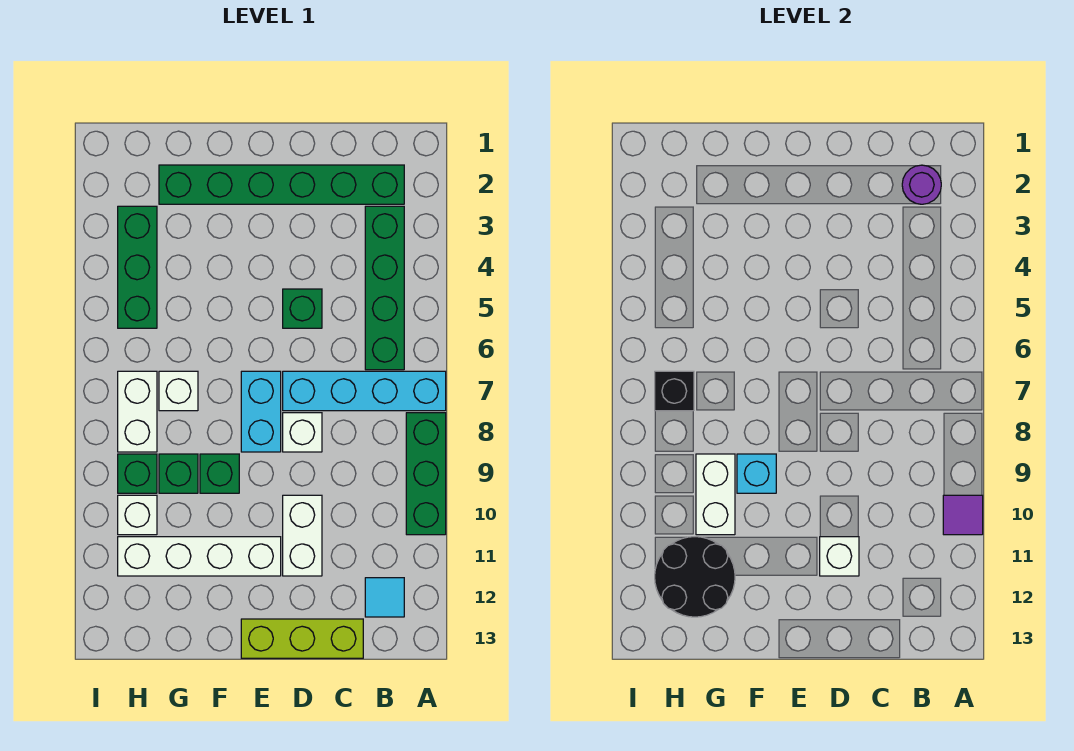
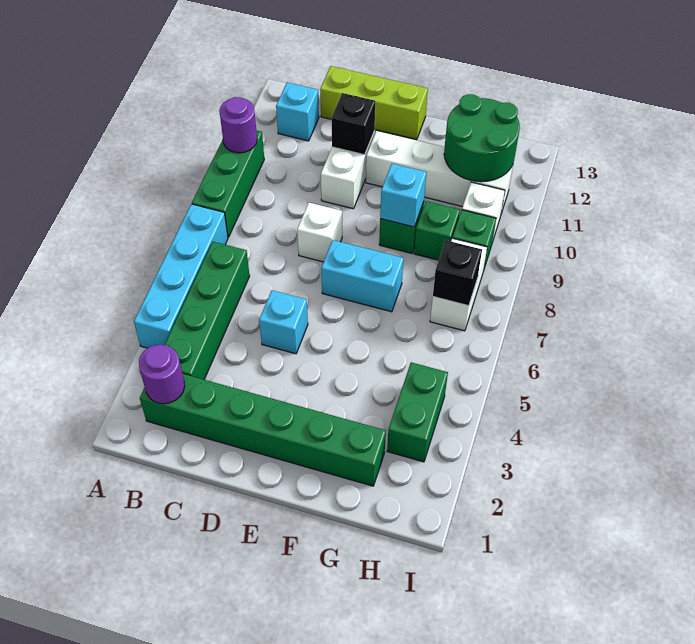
cyan brick A7:D7 level 1 -> cyan brick A4:A7 level 1
purple tile A10 level 2 -> purple round brick A10 level 2
cyan tile B12 level 1 -> cyan brick B12 level 1
green brick D5 level 1 -> cyan brick D5 level 1
white brick D11 level 2 -> black brick D11 level 2
cyan brick E7:E8 level 1 -> cyan brick E7:F7 level 1
white brick G7 level 1 -> none
white brick G9:G10 level 2 -> none
black round brick G11:H12 level 2 -> green round brick G11:H12 level 2
green brick H3:H5 level 1 -> green brick H3:H4 level 1

